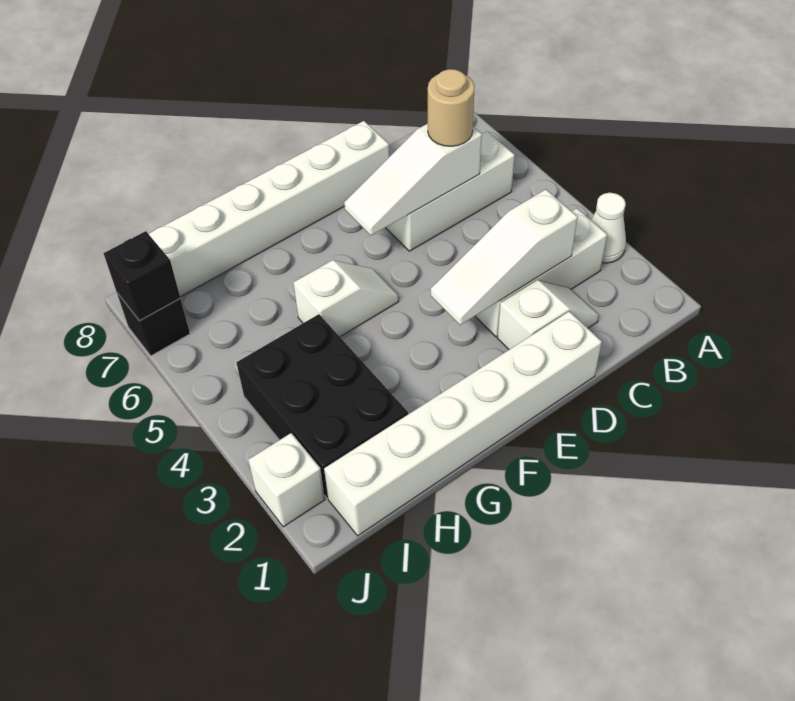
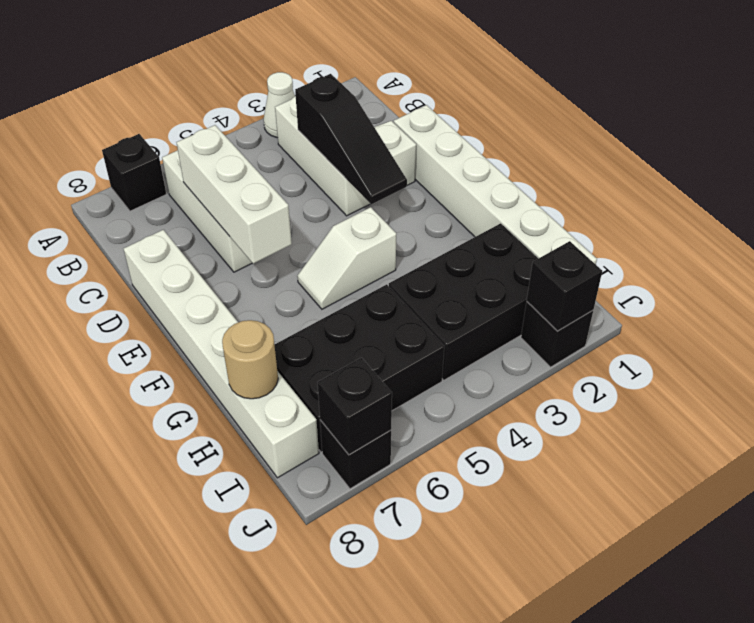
none -> black brick A7 level 1
white slope C3:E3 level 2 top C -> black slope C3:E3 level 2 top C
white slope C6:E6 level 2 top C -> white brick C6:E6 level 2
tan round brick C6 level 3 -> tan round brick H8 level 2
white slope F5:G5 level 1 top G -> white slope F4:F5 level 1 top 4
none -> black brick H5:I7 level 1
white brick J2 level 1 -> black brick J2 level 1
none -> black brick J2 level 2

